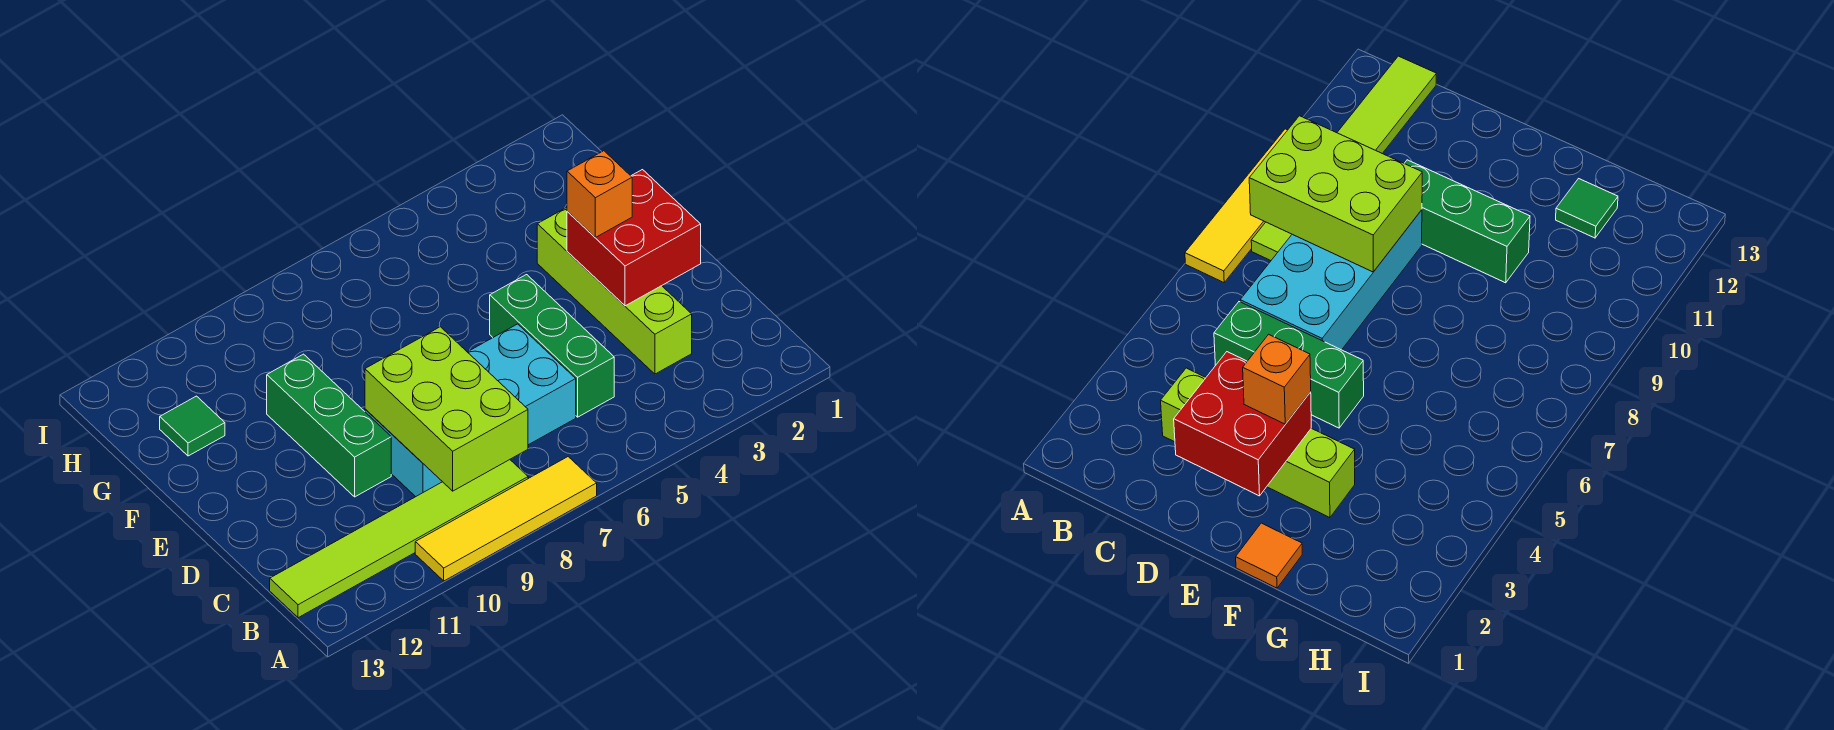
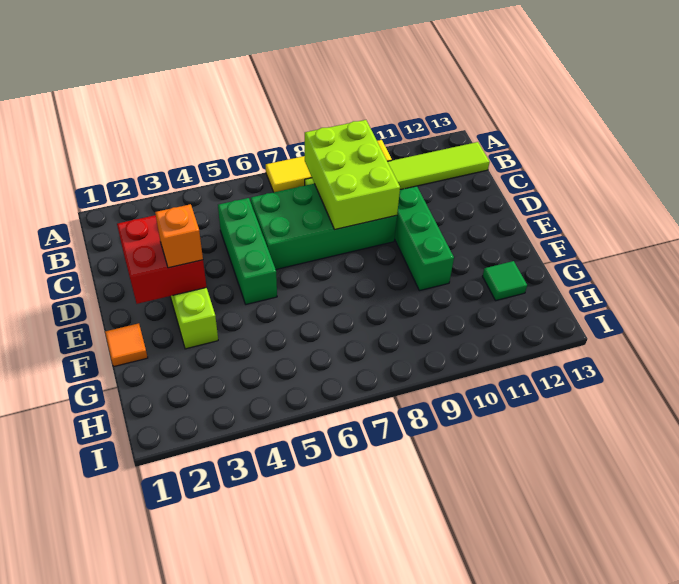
cyan brick C6:D9 level 1 -> green brick C6:D9 level 1

